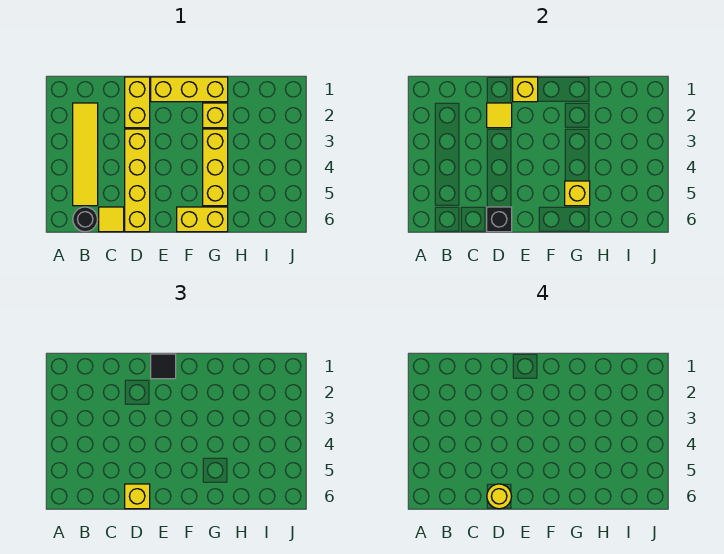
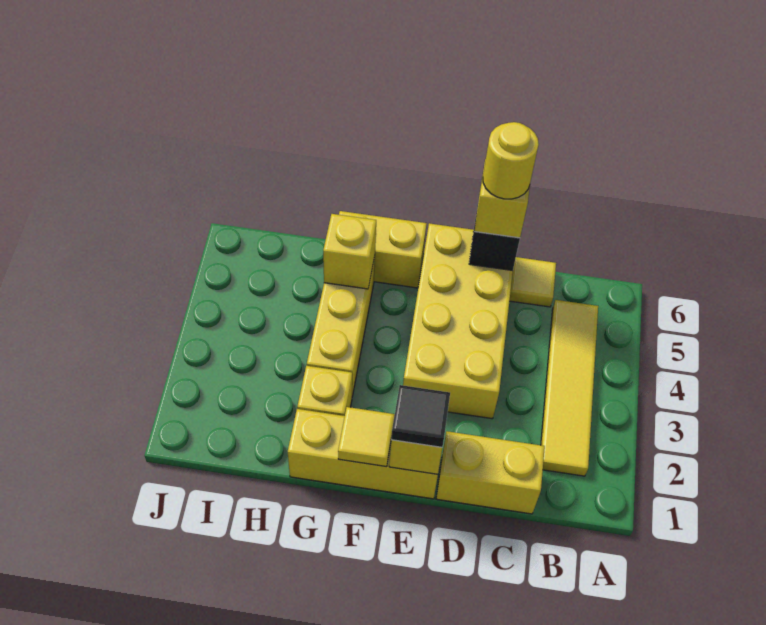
black round brick B6 level 1 -> none
yellow brick D1:D2 level 1 -> yellow brick C1:D1 level 1
yellow tile D2 level 2 -> yellow tile F1 level 2
yellow brick D3:D6 level 1 -> yellow brick D3:E6 level 1

